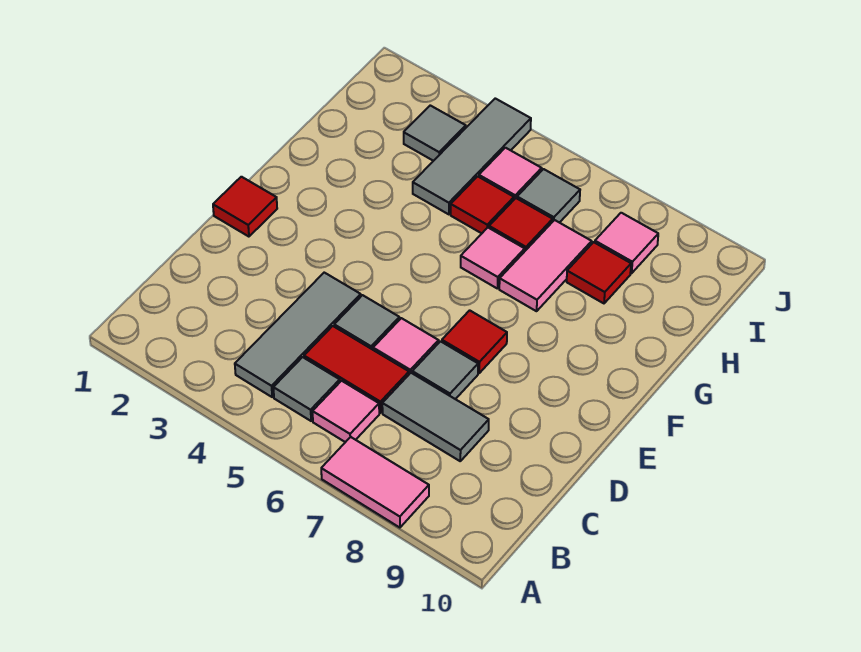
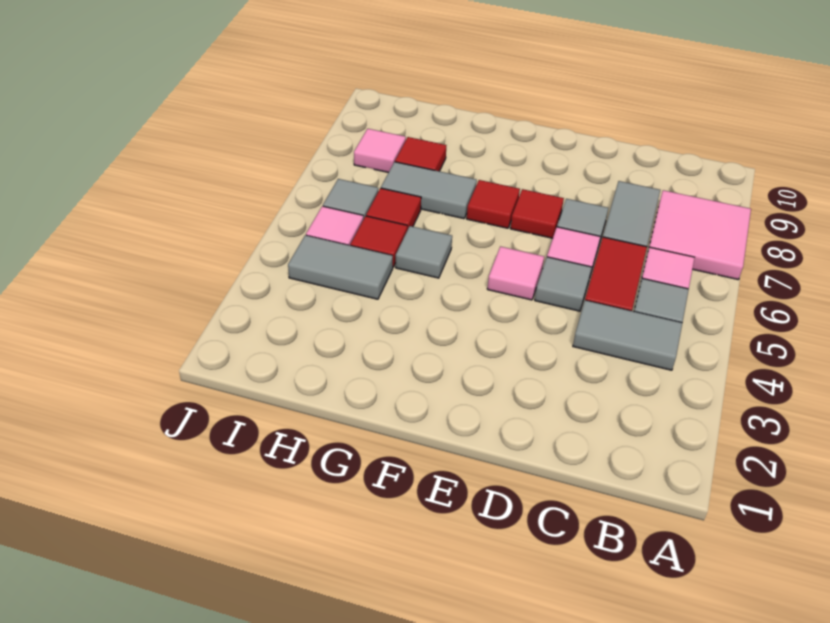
pink tile A7:A8 level 1 -> pink tile A7:B8 level 1
grey tile B4:D4 level 1 -> grey tile B4:C4 level 1
red tile E1 level 1 -> red tile F7 level 1
pink tile G6 level 1 -> pink tile E5 level 1
pink tile G7:H7 level 1 -> grey tile G7:H7 level 1
grey tile H4:J4 level 1 -> grey tile H4:I4 level 1
grey tile I3 level 1 -> grey tile G5 level 1

